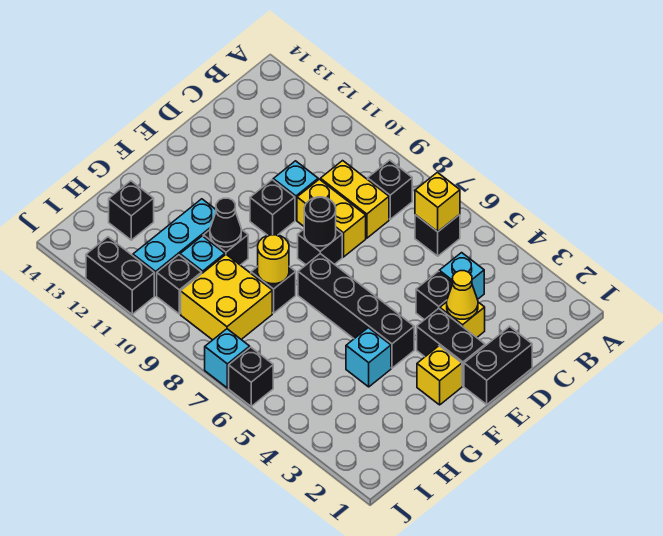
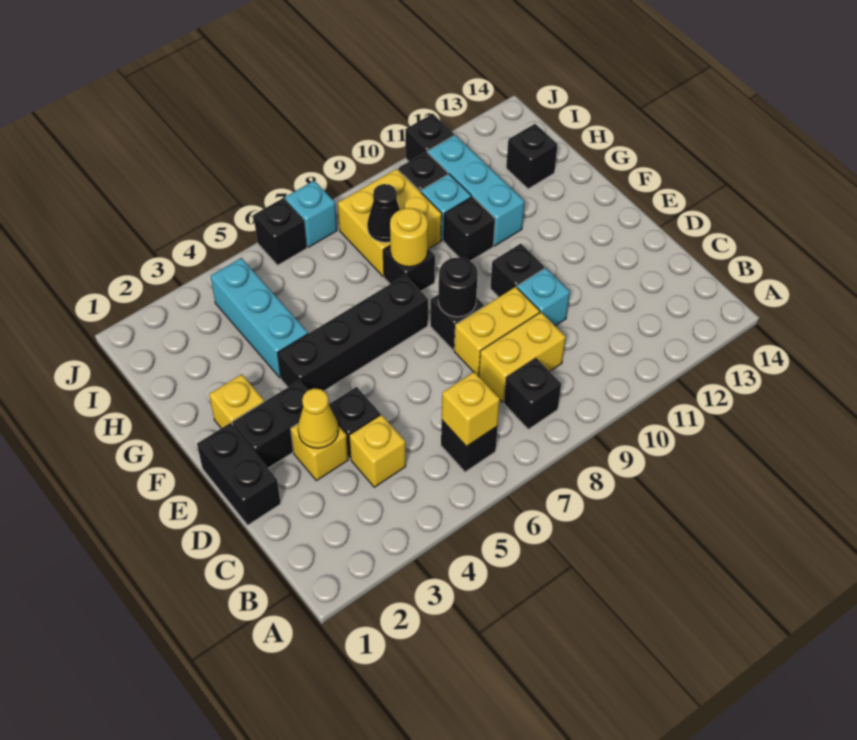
cyan brick C4 level 1 -> yellow brick C4 level 1
cyan brick G4 level 1 -> cyan brick G4:I4 level 1
black cone G10 level 2 -> black cone H8 level 2
black brick J11:J12 level 1 -> black brick J11 level 1

